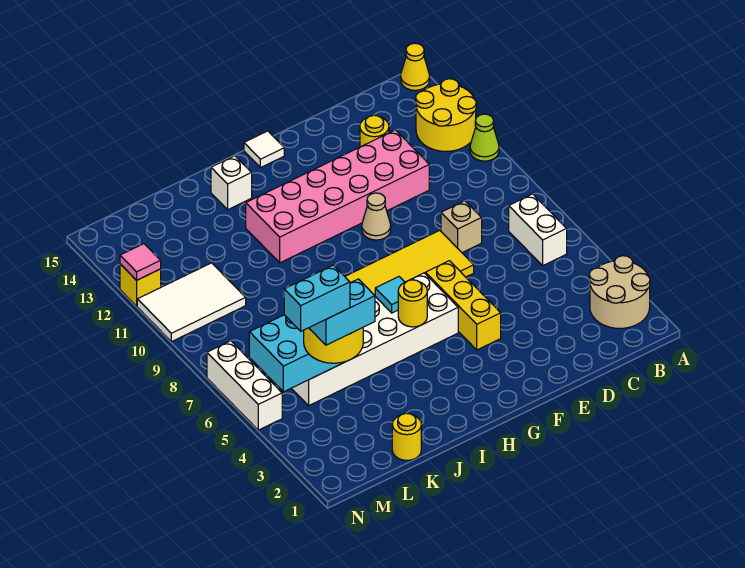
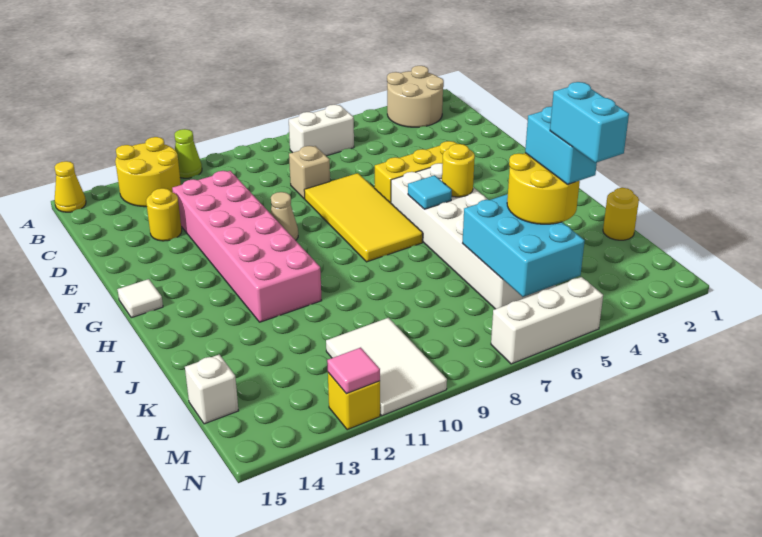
white brick I14 level 1 -> white brick L15 level 1

